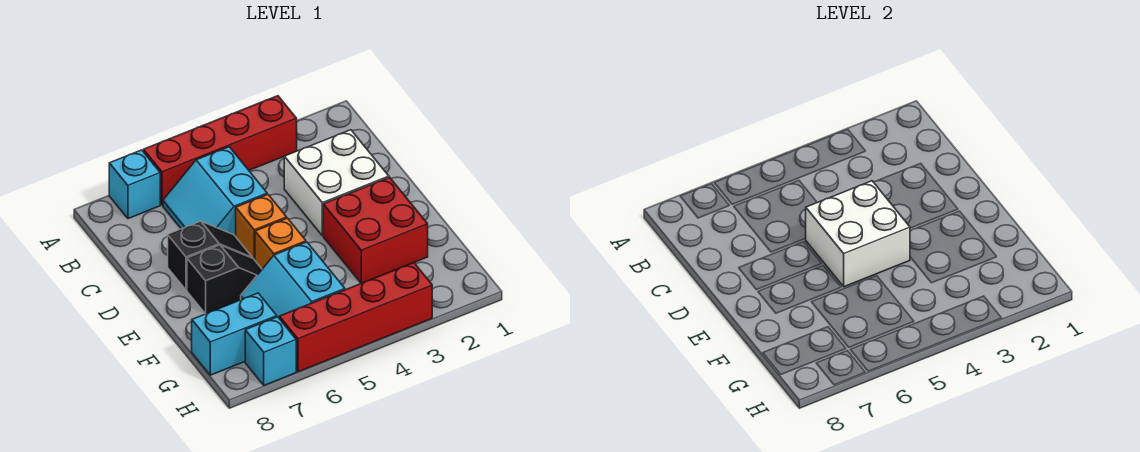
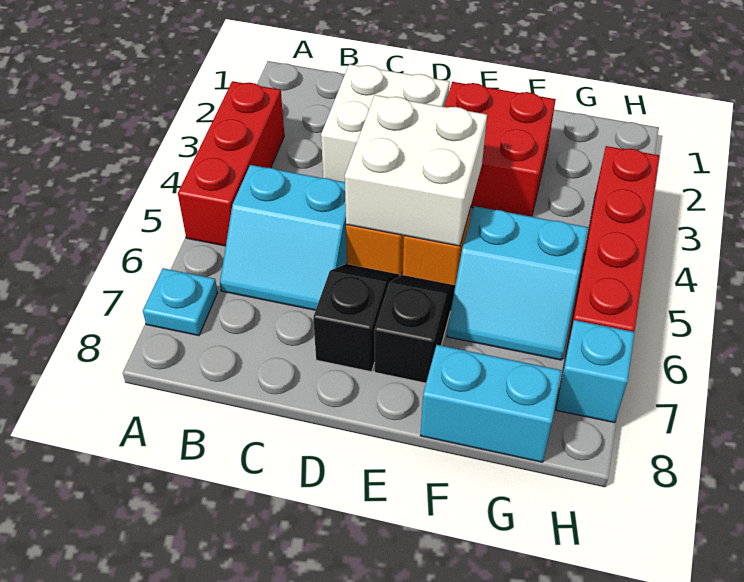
red brick A3:A6 level 1 -> red brick A3:A5 level 1
cyan brick A7 level 1 -> cyan plate A7 level 1
cyan brick G7:G8 level 1 -> cyan brick F8:G8 level 1

